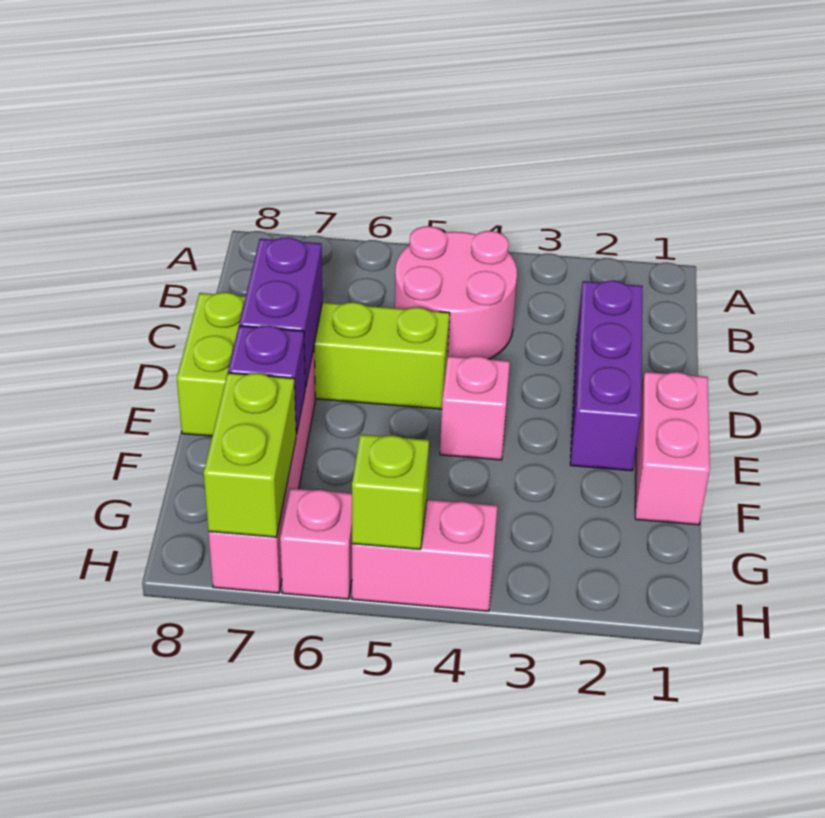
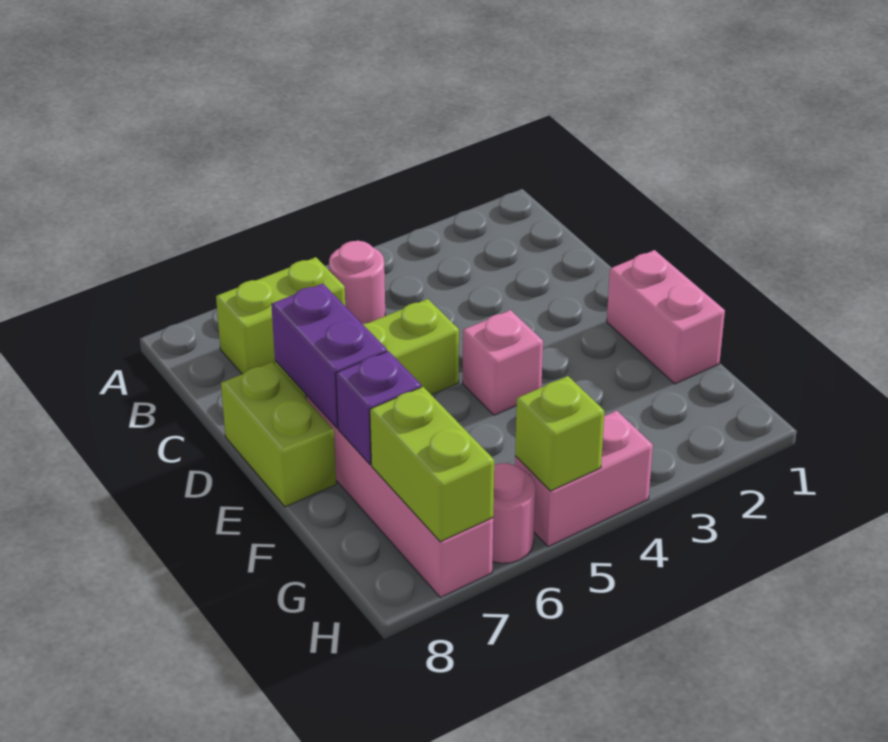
pink round brick B4:C5 level 1 -> pink round brick B5 level 1
none -> lime brick B6:B7 level 1
purple brick C2:E2 level 1 -> none
pink brick H6 level 1 -> pink round brick H6 level 1

